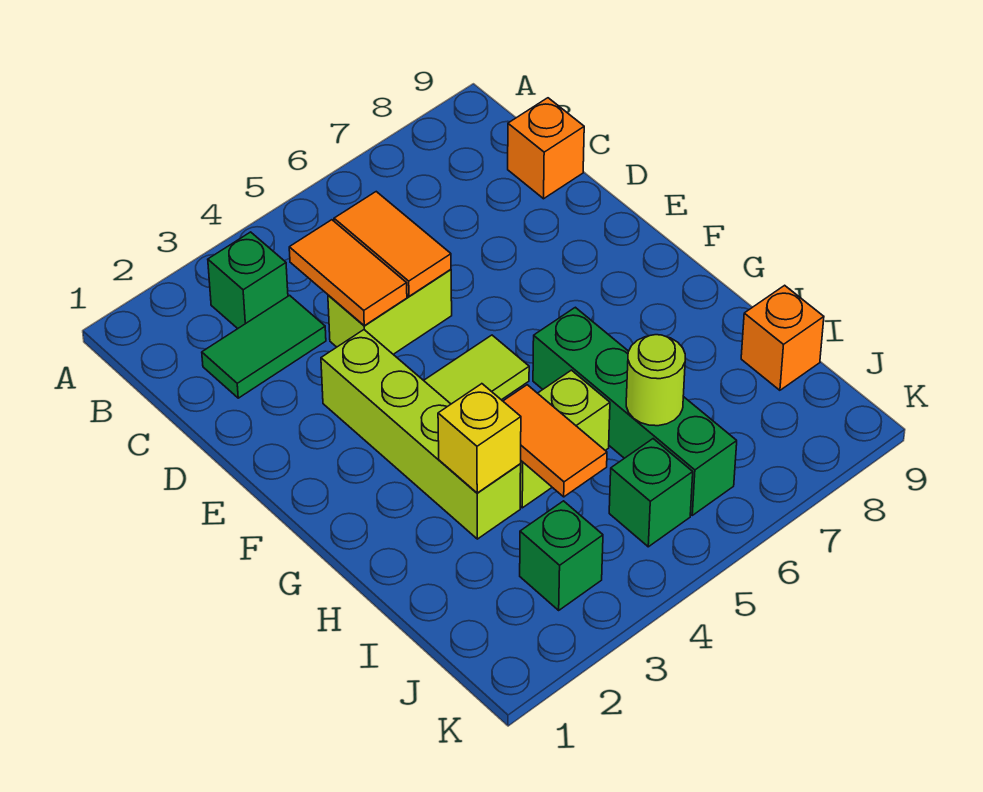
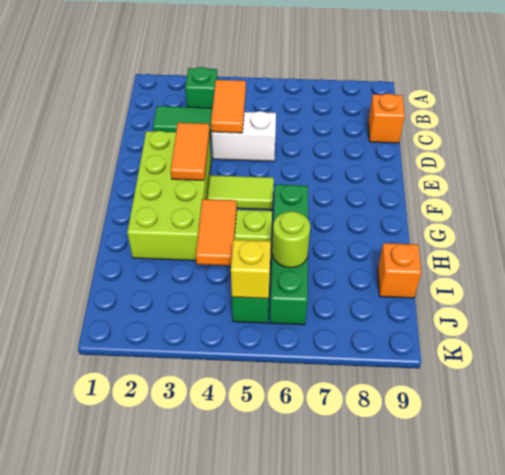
orange tile C5:D5 level 2 -> orange tile E3:F3 level 2
lime brick D4:D5 level 1 -> white brick D4:D5 level 1
lime brick E3:H3 level 1 -> lime brick E2:H3 level 1
yellow brick H3 level 2 -> yellow brick J5 level 2
green brick J3 level 1 -> none

